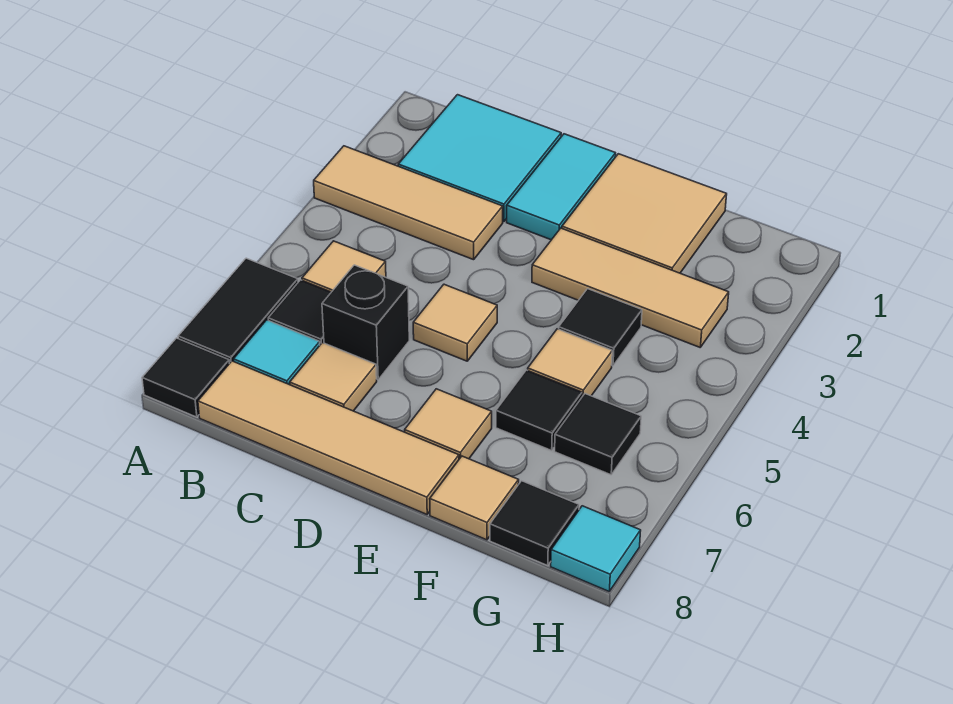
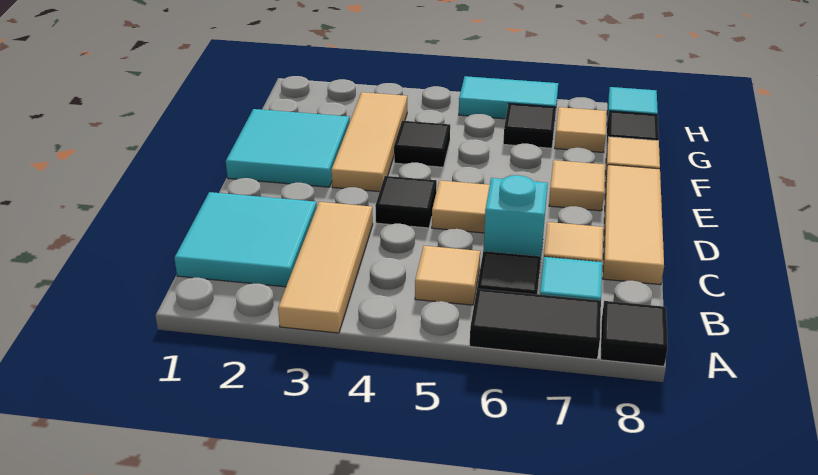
tan tile B8:E8 level 1 -> tan tile C8:E8 level 1
black brick C6 level 1 -> cyan brick C6 level 1
cyan tile D1:D2 level 1 -> cyan tile H5:H6 level 1
tan tile E1:F2 level 1 -> cyan tile E1:F2 level 1
tan tile F5 level 1 -> tan tile G7 level 1
black tile F6 level 1 -> black tile D4 level 1

